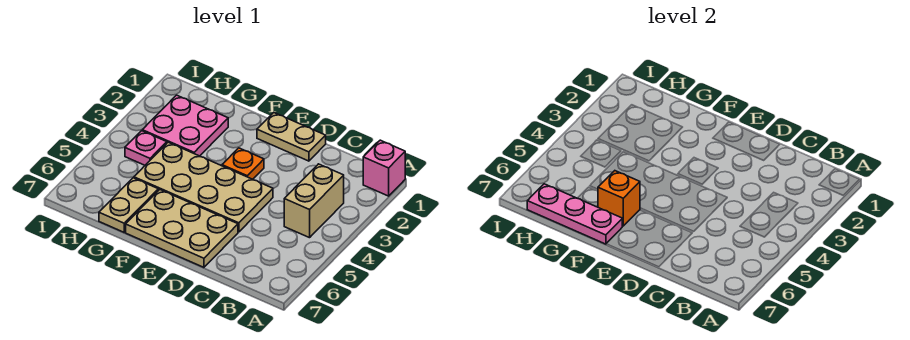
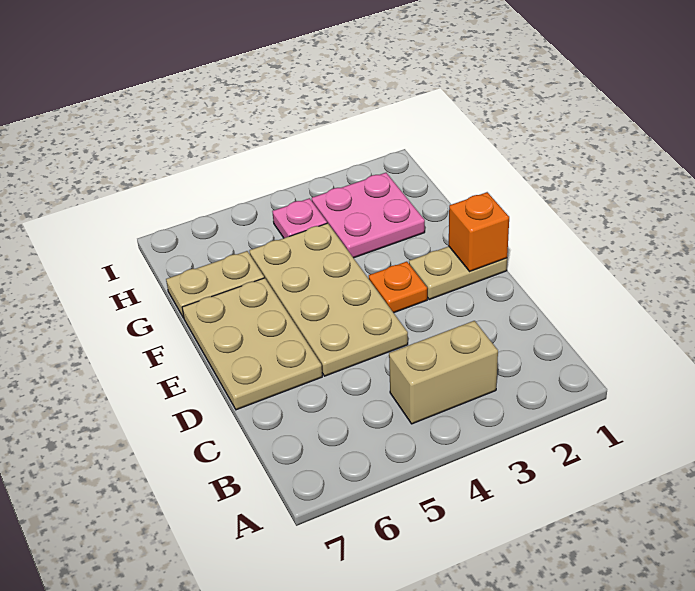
pink brick A1 level 1 -> none
tan plate D1:E1 level 1 -> tan plate E1:E2 level 1
orange brick F6 level 2 -> orange brick E1 level 2
pink plate F7:H7 level 2 -> none

